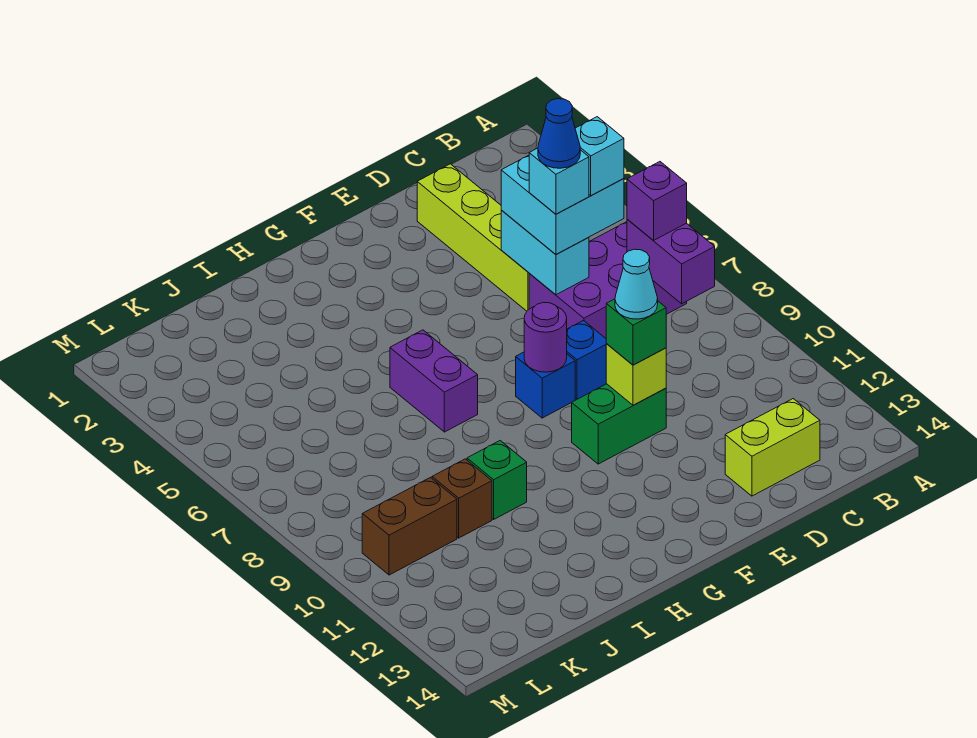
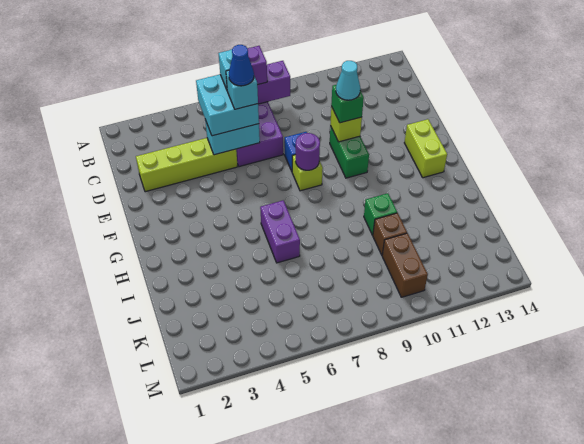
lime brick C13:D13 level 1 -> lime brick F13:G13 level 1
blue brick F8 level 1 -> lime brick F8 level 1
purple brick H6:H7 level 1 -> purple brick H6:I6 level 1

